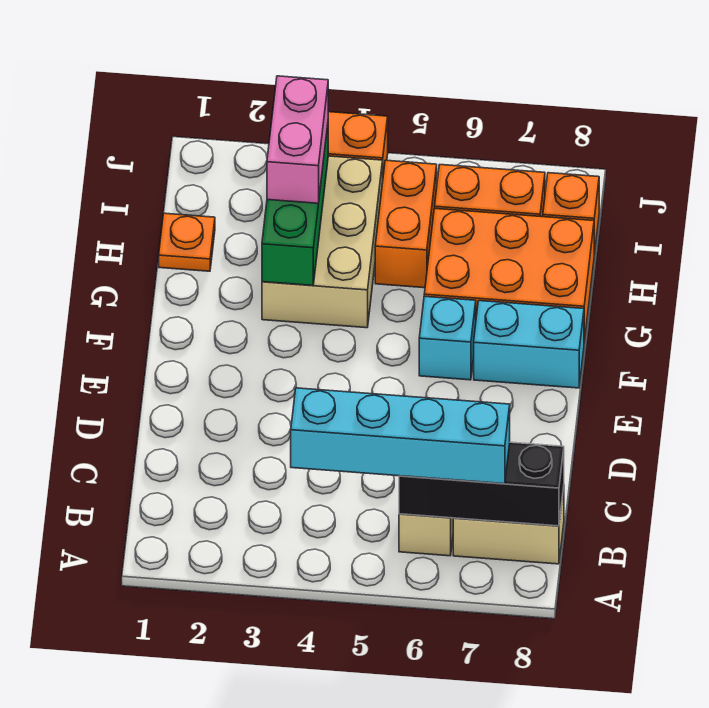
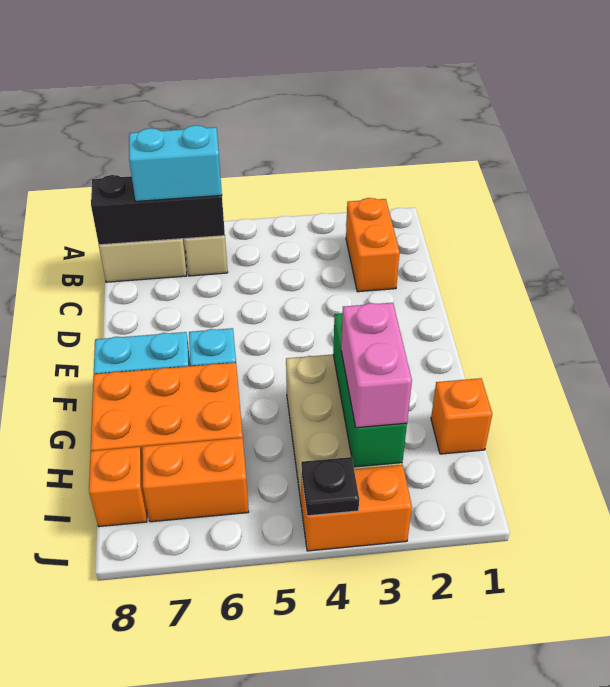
cyan brick B4:B7 level 3 -> cyan brick B6:B7 level 3
orange plate H1 level 1 -> orange brick H1 level 1
orange brick H5:I5 level 1 -> orange brick B2:C2 level 1
none -> black plate J4 level 2

